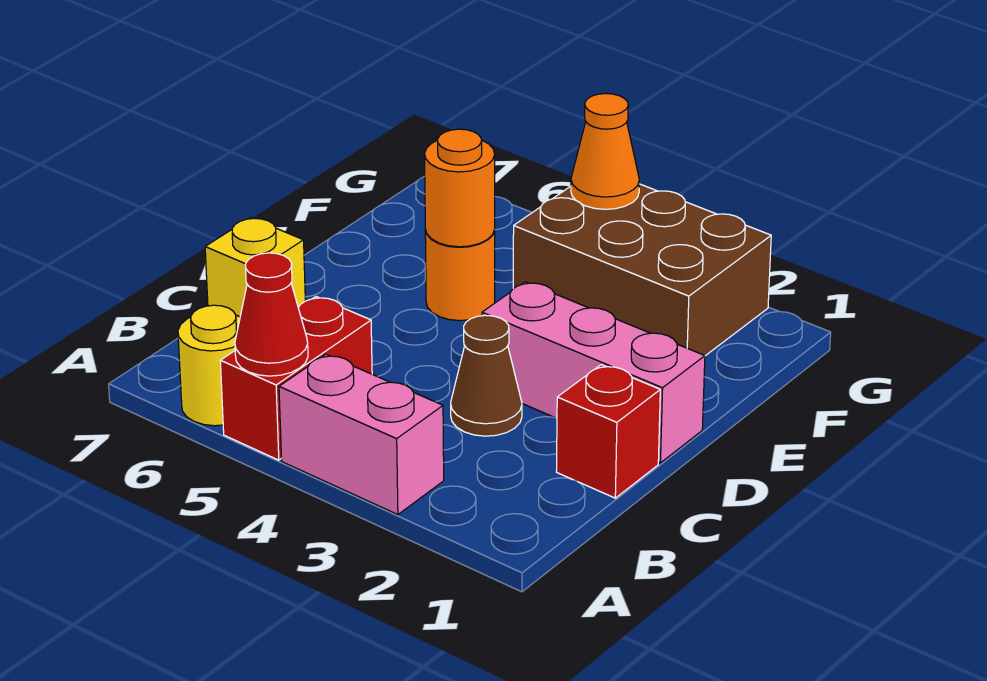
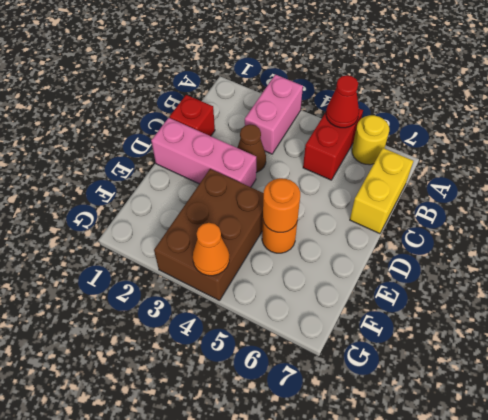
pink brick A3:A4 level 1 -> pink brick A3:B3 level 1
yellow brick C7 level 1 -> yellow brick B7:C7 level 1
brown brick F2:G4 level 1 -> brown brick E3:G4 level 1

